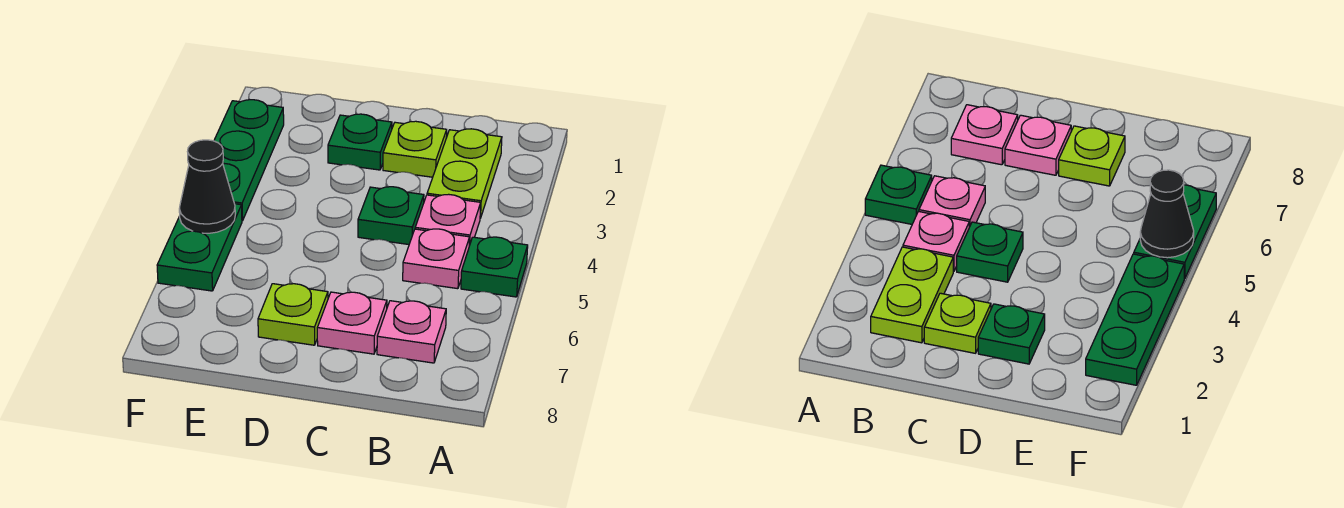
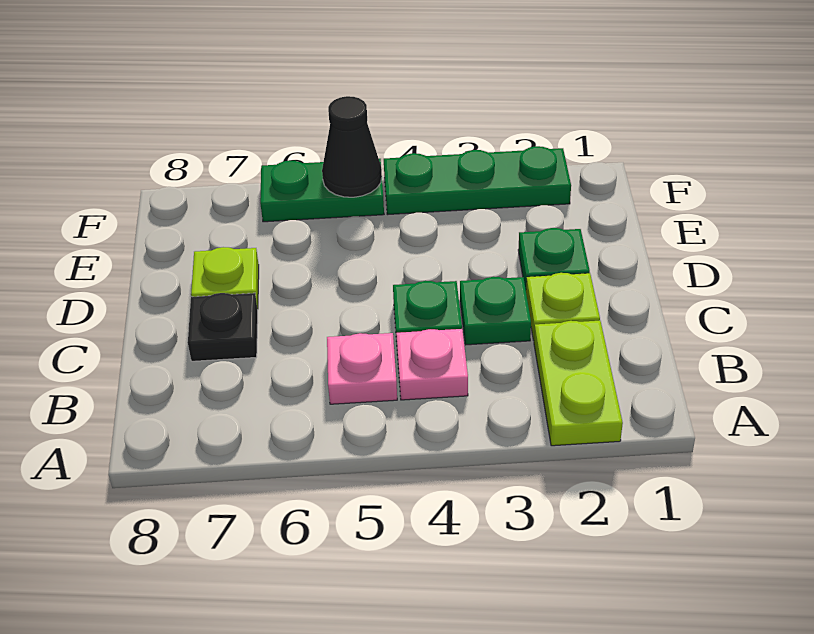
green plate A5 level 1 -> green plate C3 level 1
lime plate B2:B3 level 1 -> lime plate A2:B2 level 1
pink plate B7 level 1 -> none
pink plate C7 level 1 -> black plate C7 level 1

